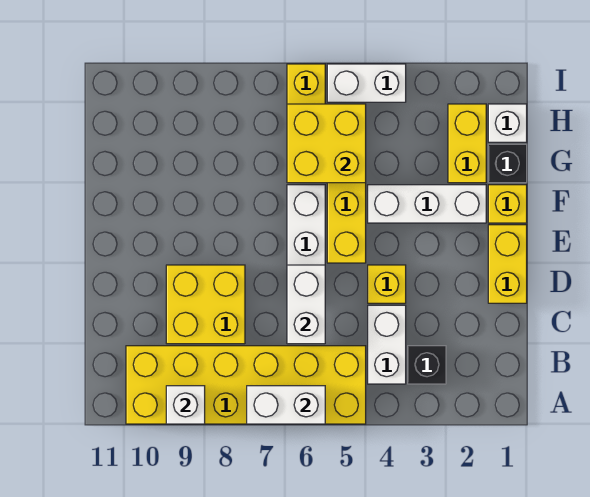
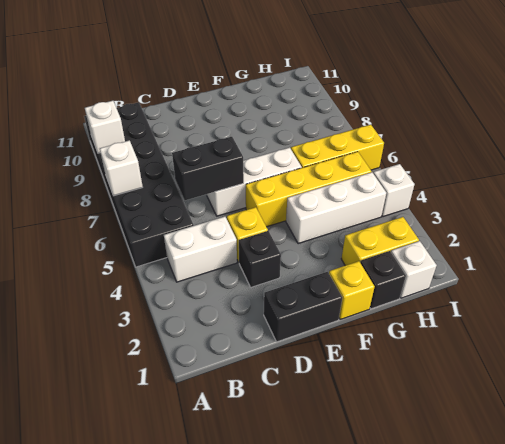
yellow brick A5:B10 level 1 -> black brick A5:B10 level 1
white brick A6:A7 level 2 -> white brick A7 level 2
black brick B3 level 1 -> black brick D3 level 1
white brick C6:D6 level 2 -> black brick C6:D6 level 2
yellow brick C8:D9 level 1 -> none
yellow brick D1:E1 level 1 -> black brick D1:E1 level 1
white brick F2:F4 level 1 -> white brick F4:H4 level 1
yellow brick G5:H6 level 2 -> none
white brick I4:I5 level 1 -> white brick I4 level 1

